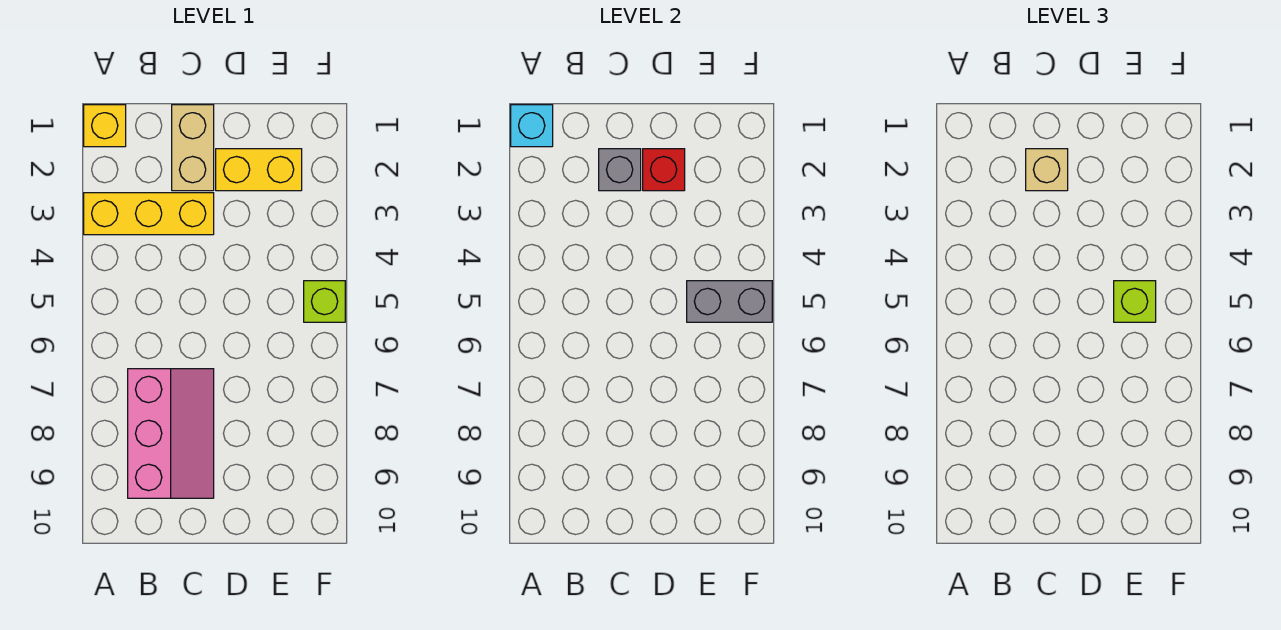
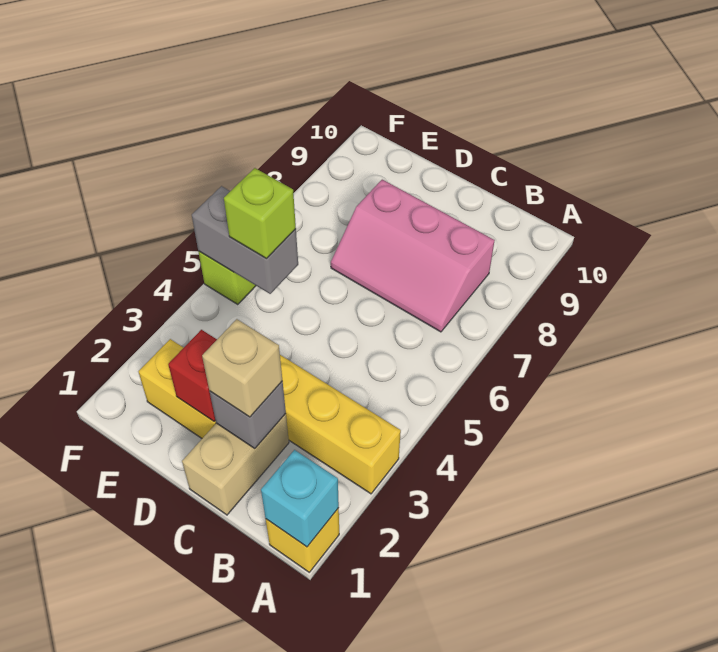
pink slope B7:C9 level 1 top B -> pink slope B7:D8 level 1 top 8

